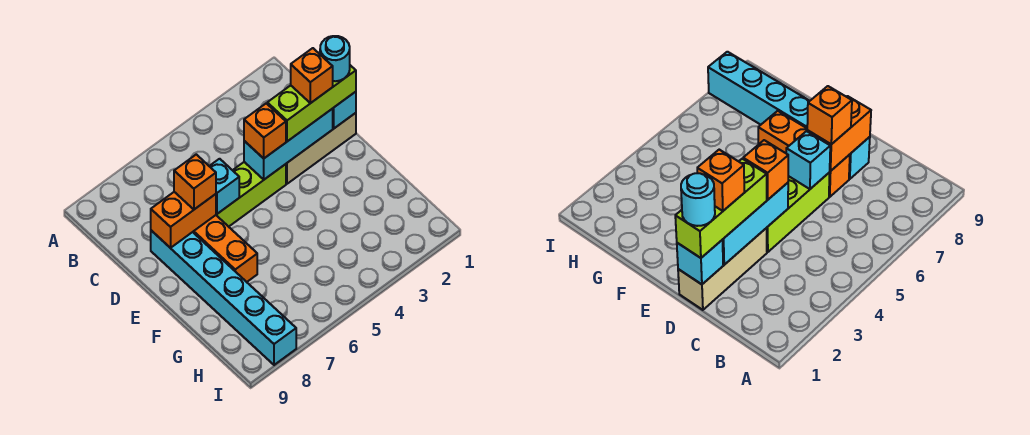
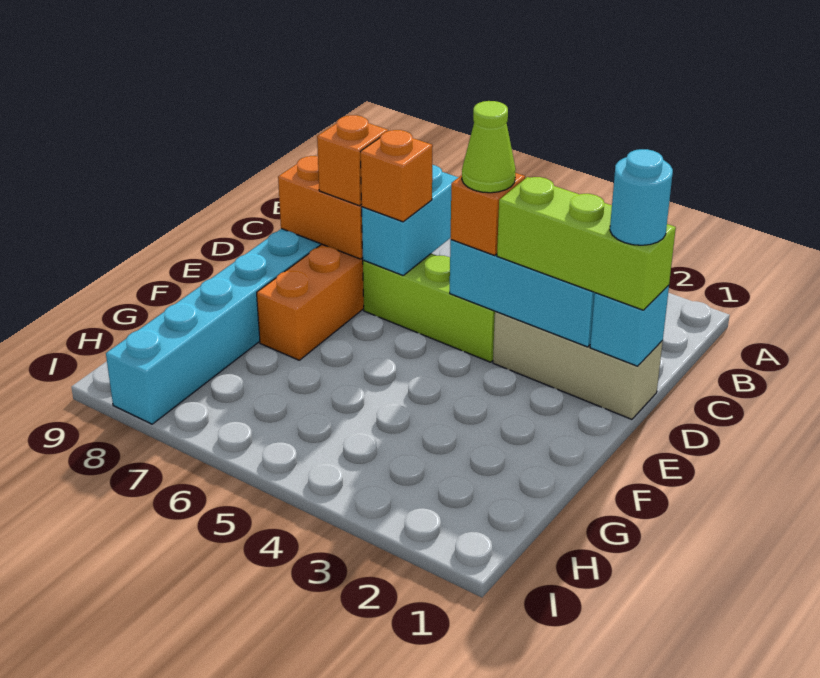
orange brick D2 level 4 -> orange brick D6 level 3
none -> lime cone D4 level 4
cyan brick D6 level 2 -> cyan brick C6:D6 level 2

